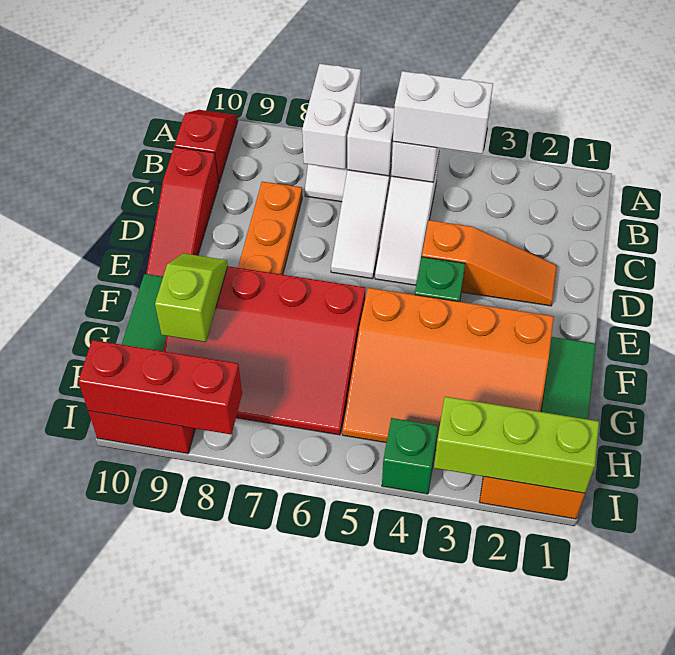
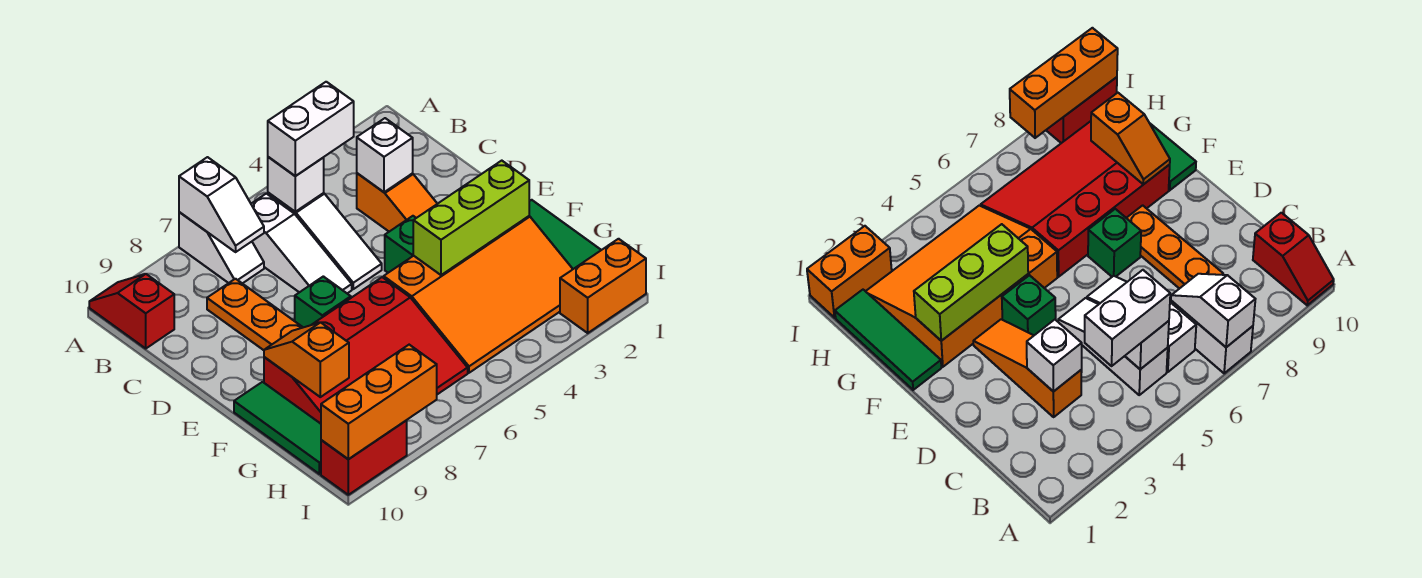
white brick A7:B7 level 2 -> white slope A7:B7 level 2 top A
white brick B6 level 2 -> white brick C3 level 2
red slope C10:E10 level 1 top C -> none
orange slope D2:D4 level 1 top 4 -> orange slope C3:E3 level 1 top C
lime slope F9:G9 level 2 top G -> orange slope F9:G9 level 2 top G
lime brick I1:I3 level 2 -> lime brick F2:F4 level 2
green brick I4 level 1 -> green brick E7 level 1
red brick I8:I10 level 2 -> orange brick I8:I10 level 2

